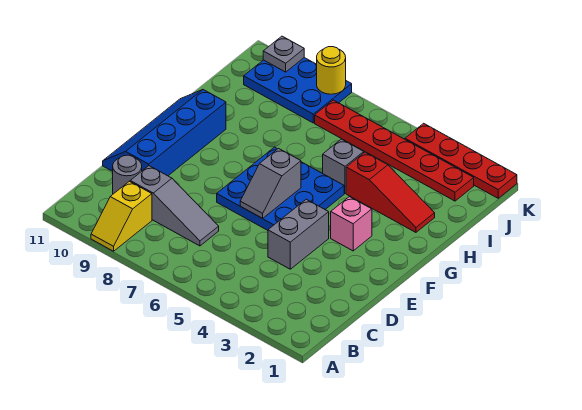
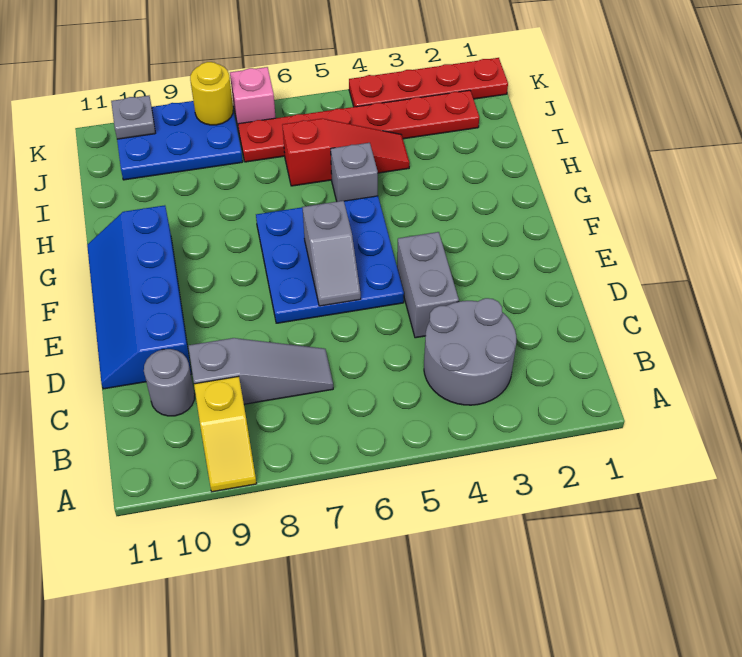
none -> grey round brick B3:C4 level 1
pink brick F3 level 1 -> pink brick K7 level 1
red slope H2:H4 level 1 top 4 -> red slope I4:I6 level 1 top 6

